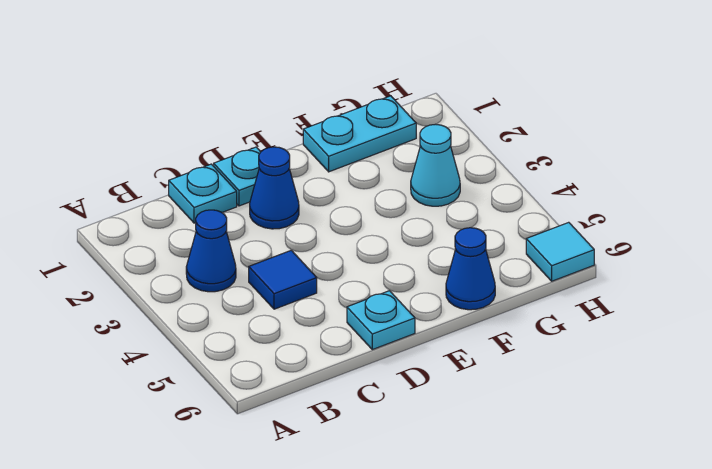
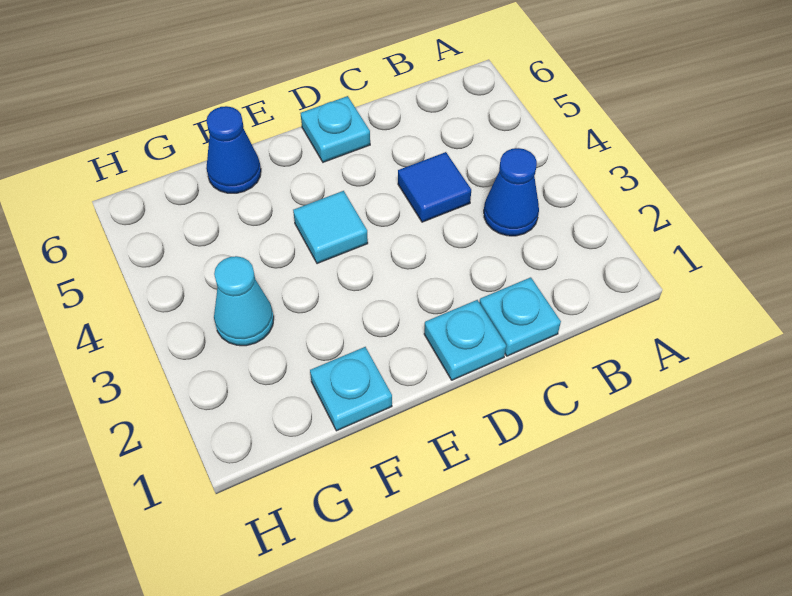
blue cone D2 level 1 -> none
cyan plate F1:G1 level 1 -> cyan plate F1 level 1
cyan tile H6 level 1 -> cyan tile E4 level 1

